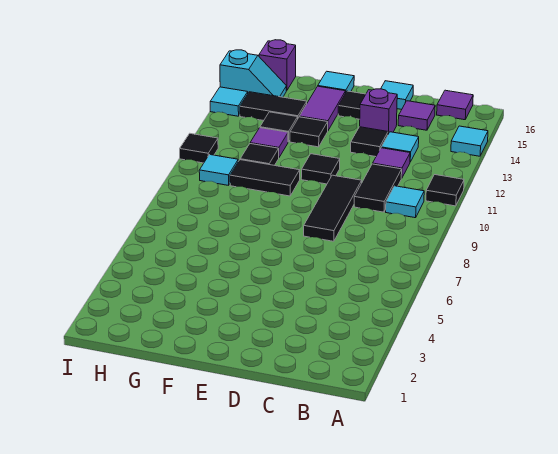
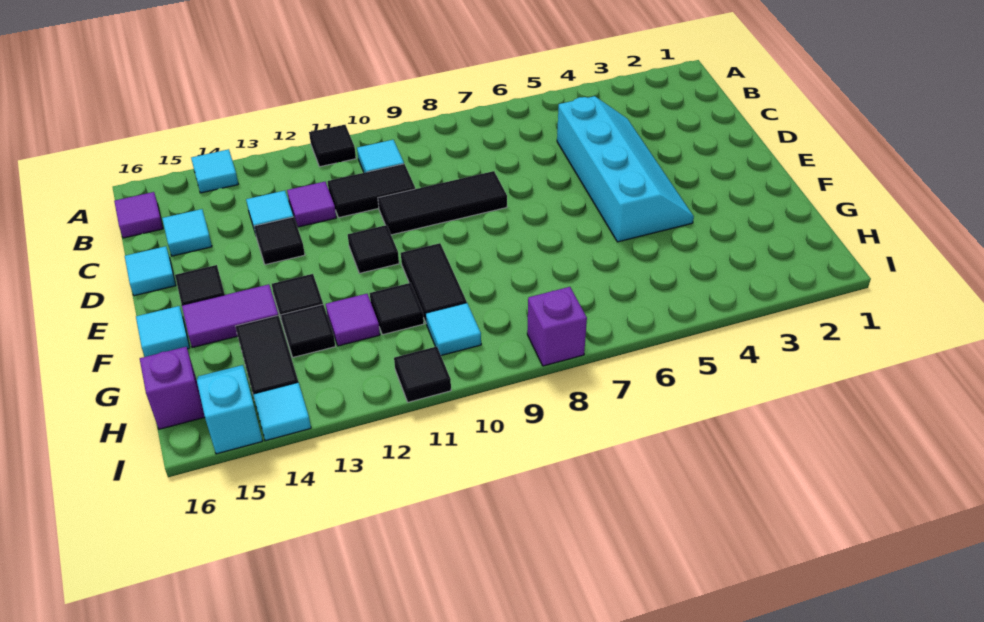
none -> cyan slope C4:F5 level 1 top 5
purple tile C15 level 1 -> cyan tile C15 level 1
purple brick D14 level 1 -> purple brick I8 level 1

